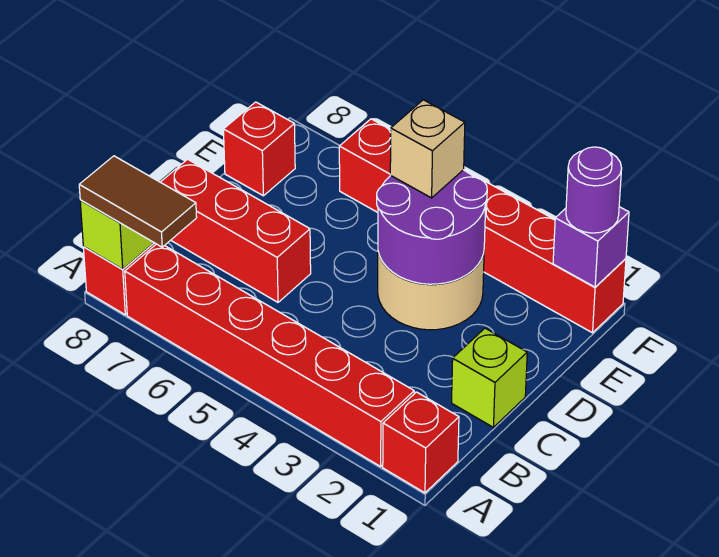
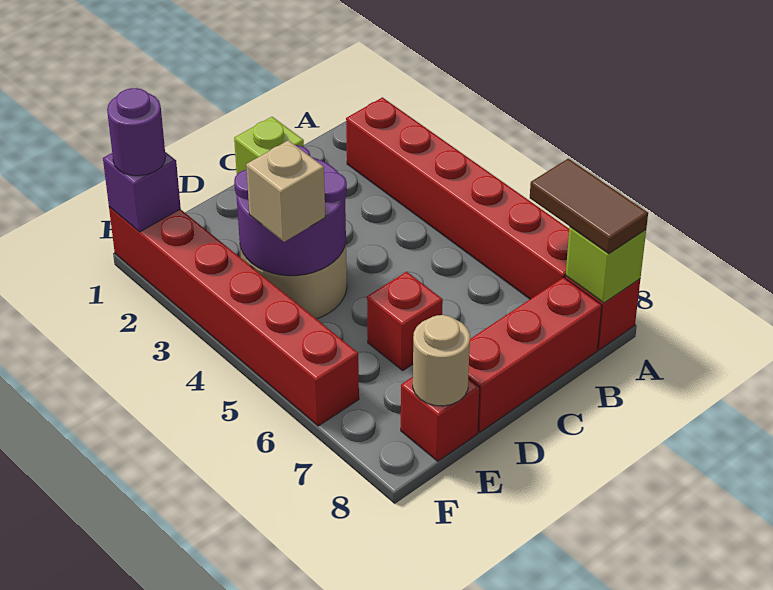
red brick A1 level 1 -> red brick D6 level 1
red brick C6:C8 level 1 -> red brick B8:D8 level 1
none -> tan round brick E8 level 2

